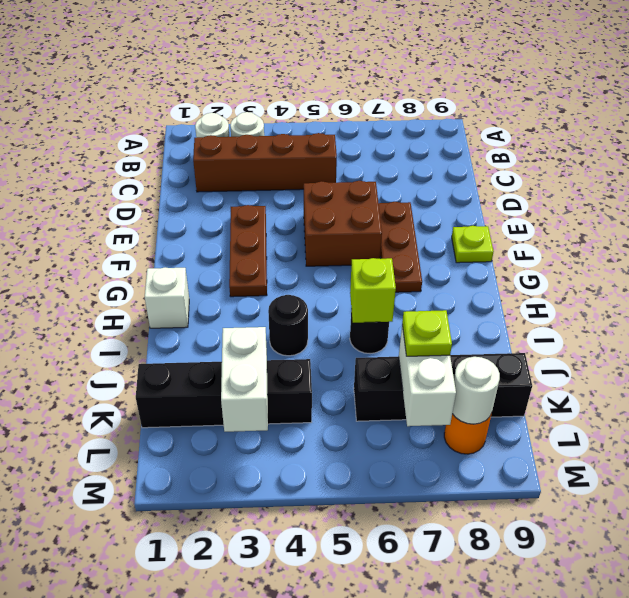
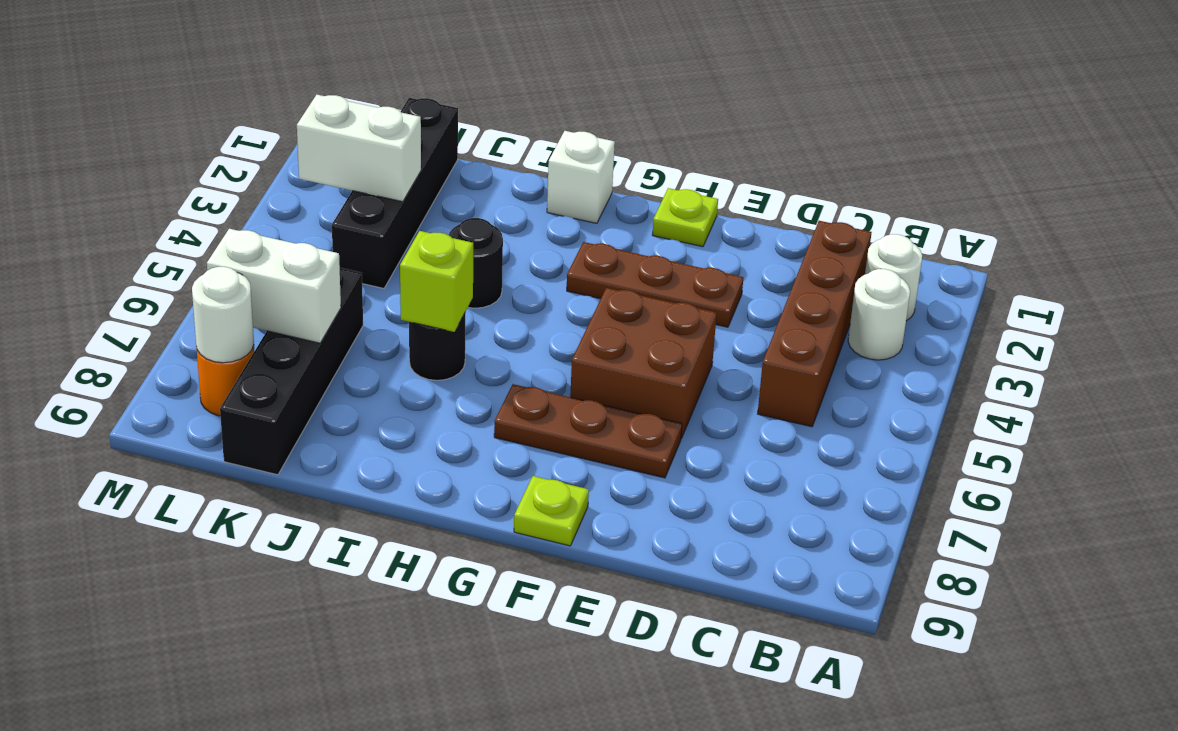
lime plate K7 level 3 -> lime plate F1 level 1

